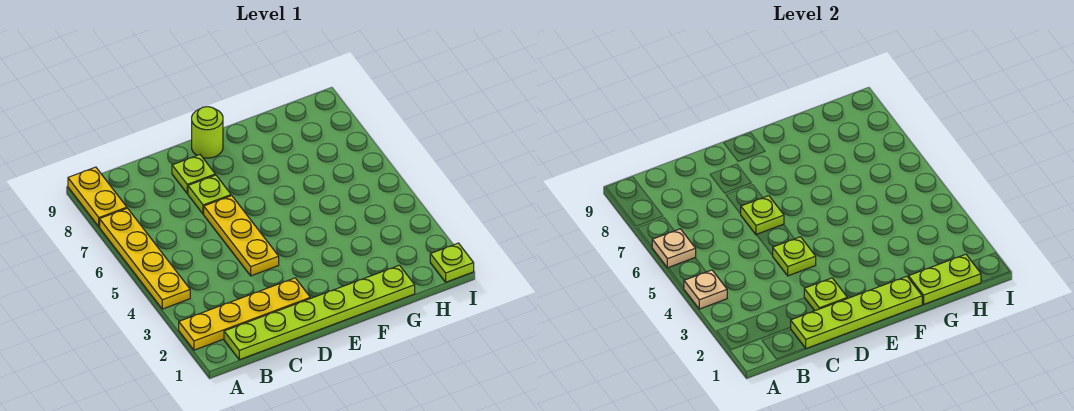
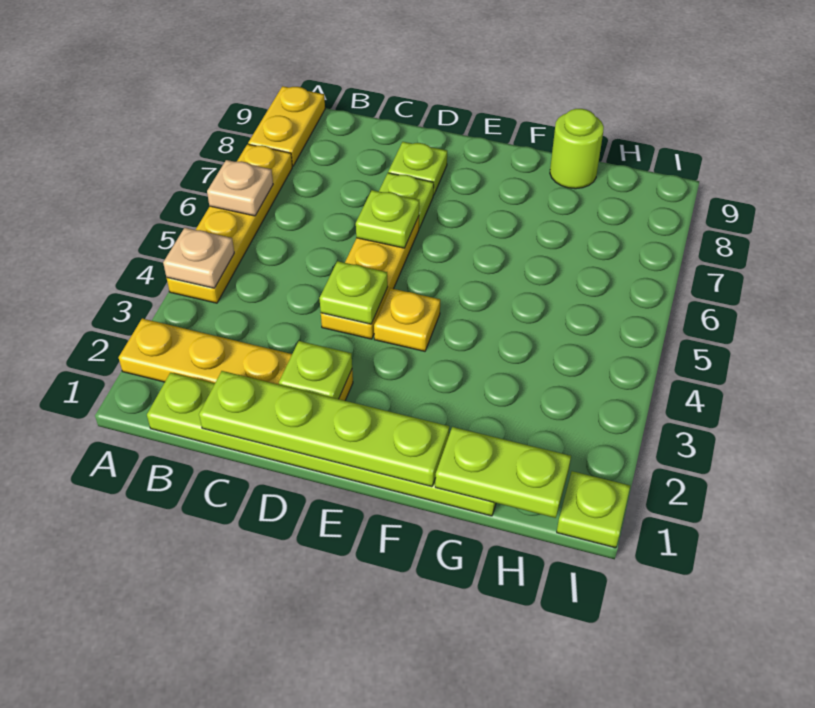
none -> yellow plate E4 level 1
lime round brick E9 level 1 -> lime round brick G9 level 1

